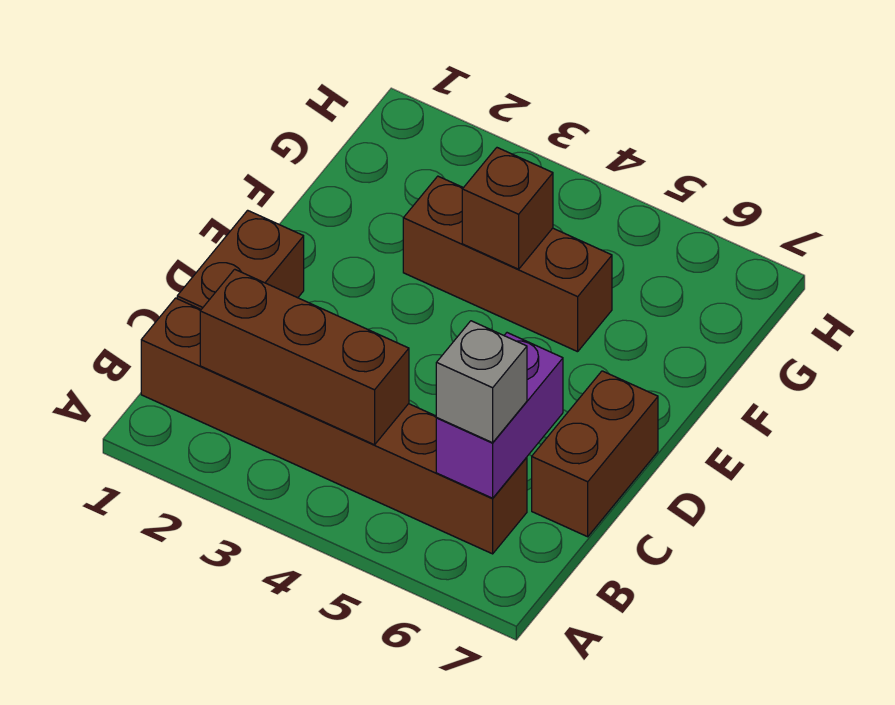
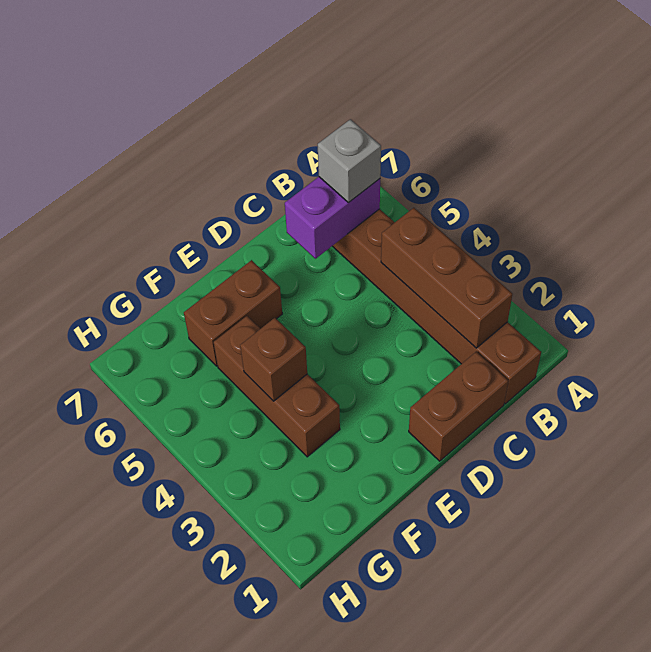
brown brick C7:D7 level 1 -> brown brick E6:F6 level 1

